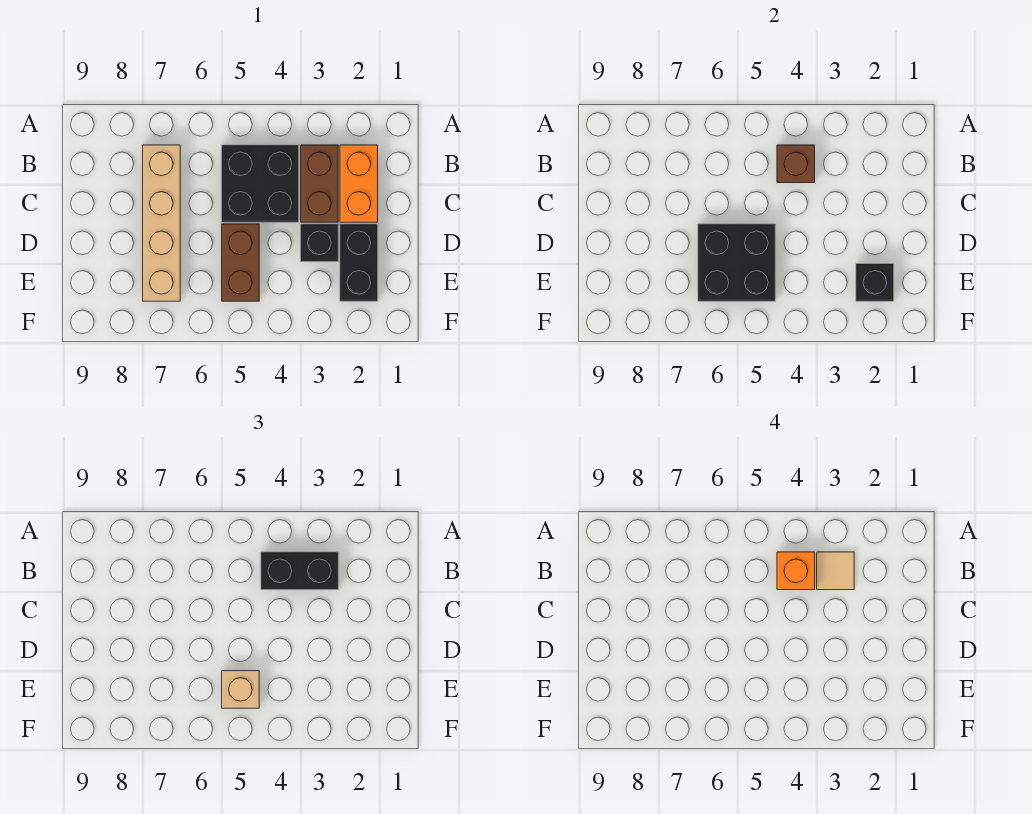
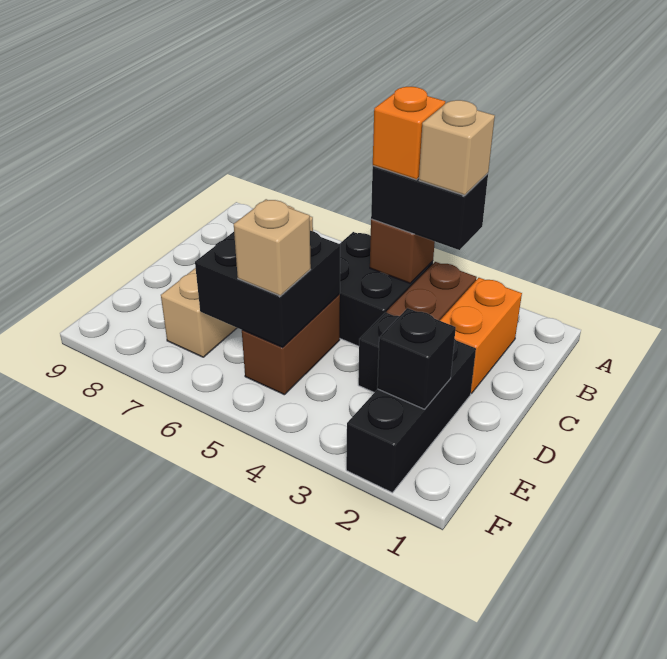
tan tile B3 level 4 -> tan brick B3 level 4
black brick D2:E2 level 1 -> black brick D2:F2 level 1

